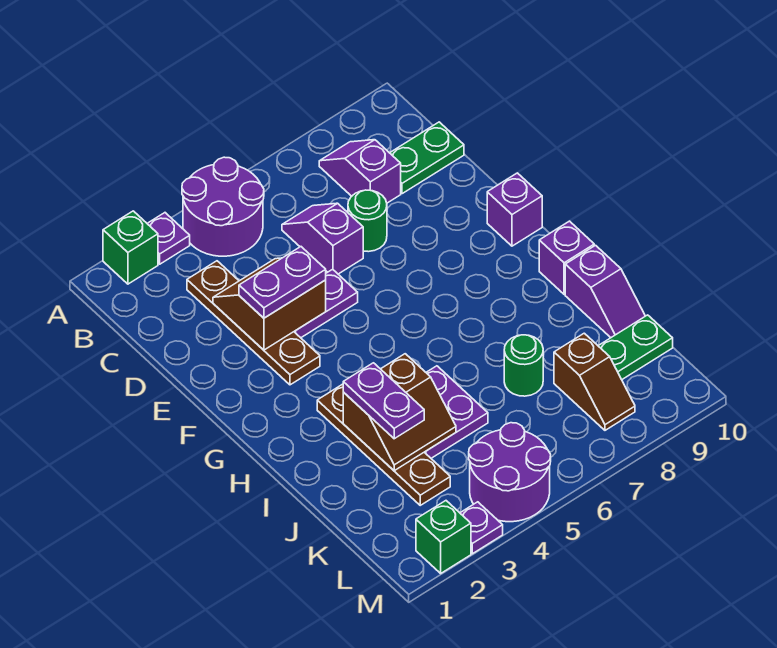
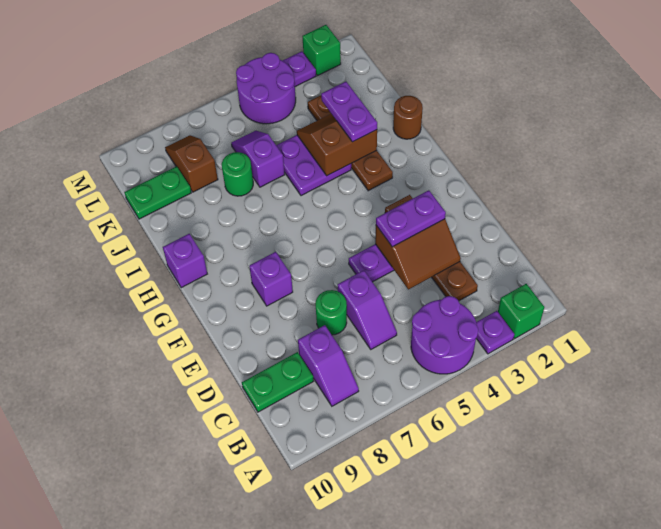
purple brick F10 level 1 -> purple brick F8 level 1
none -> brown round brick I1 level 1
purple slope I10:J10 level 1 top I -> purple slope J6:K6 level 1 top J

